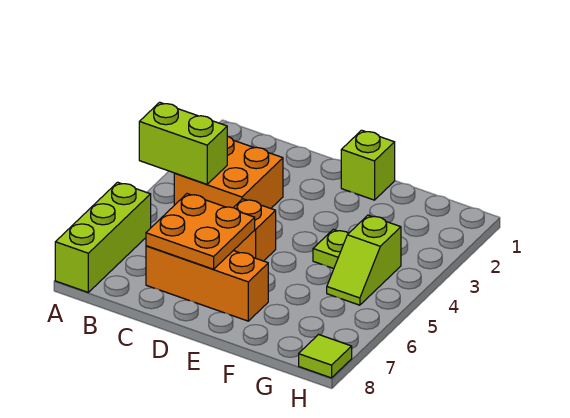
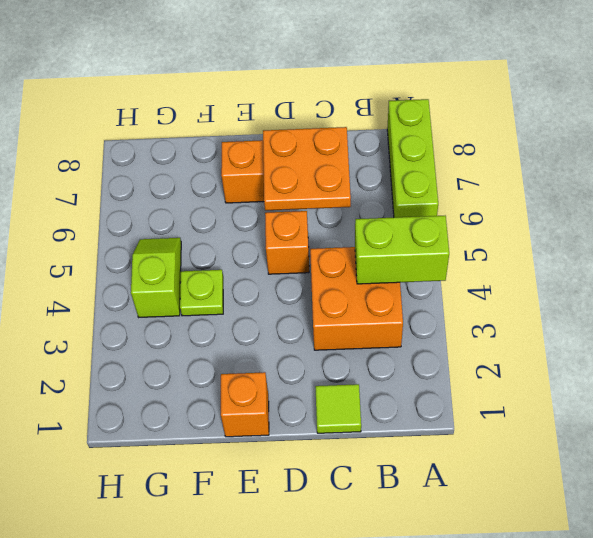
lime brick E1 level 1 -> orange brick E1 level 1
lime tile H8 level 1 -> lime tile C1 level 1

